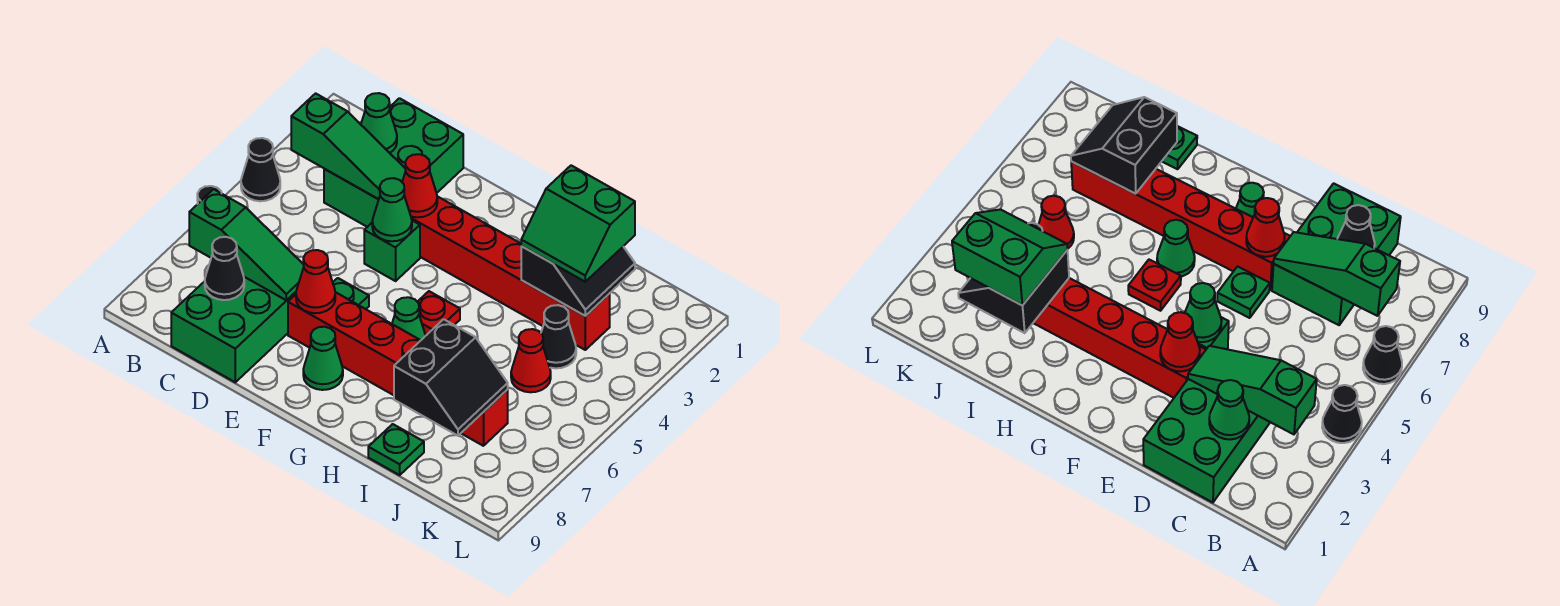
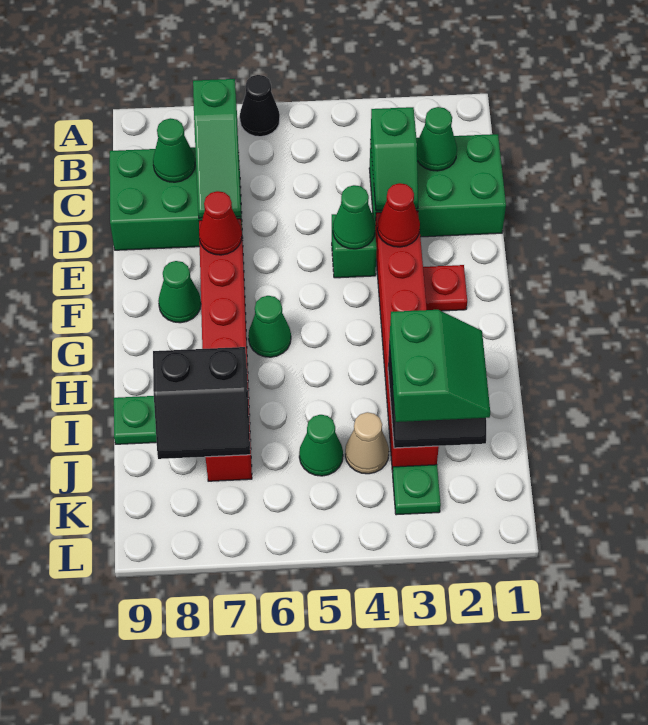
black cone A4 level 1 -> none
green slope B3:D3 level 2 top B -> green slope C3:D3 level 2 top C
black cone C8 level 2 -> green cone C8 level 2
green plate E6 level 1 -> green plate K3 level 1
red plate G5 level 1 -> red plate F2 level 1
green slope I2:J3 level 3 top 2 -> green slope I2:J3 level 3 top 3
black cone J4 level 1 -> tan cone J4 level 1
red cone J5 level 1 -> green cone J5 level 1

